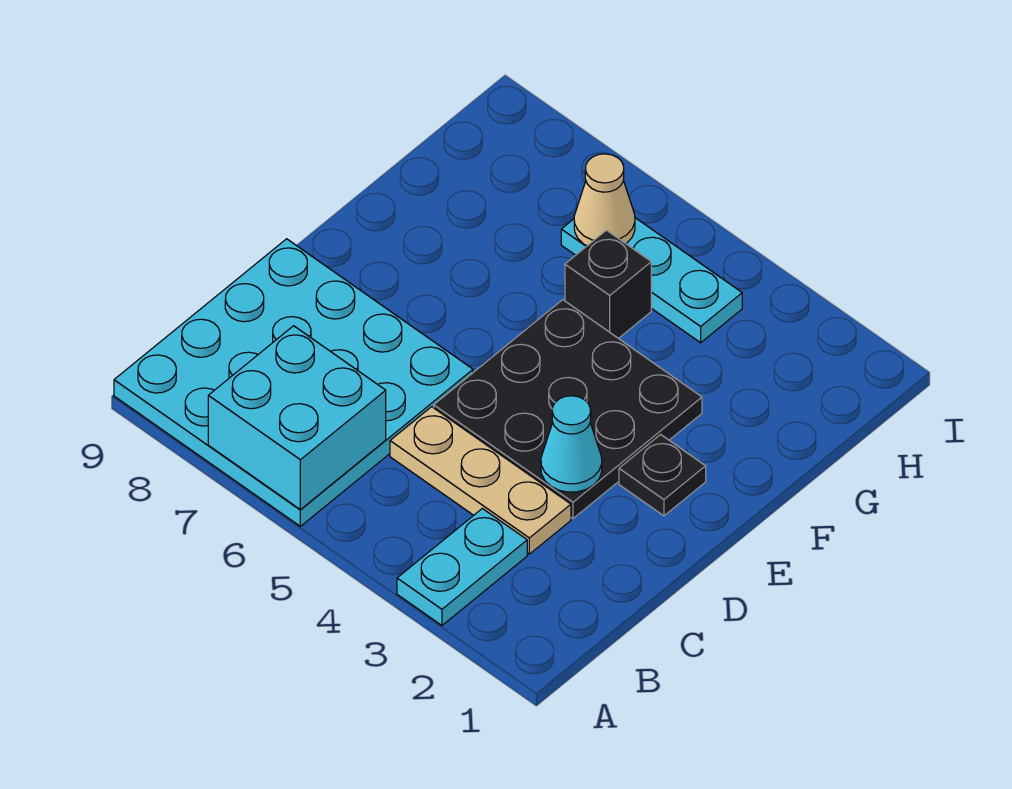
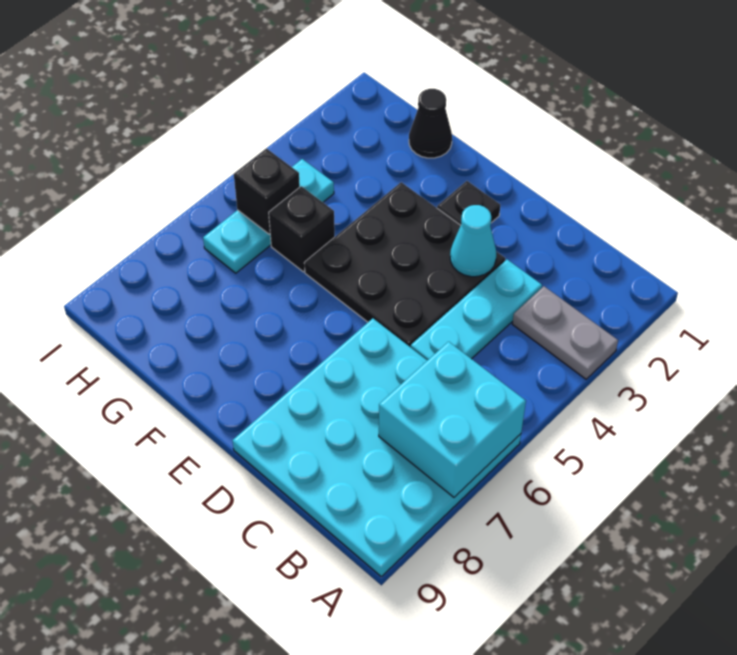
cyan plate A3:B3 level 1 -> grey plate A3:B3 level 1
tan plate C3:C5 level 1 -> cyan plate C3:C5 level 1
none -> black cone G1 level 1
none -> black brick H5 level 2
tan cone H6 level 2 -> none

